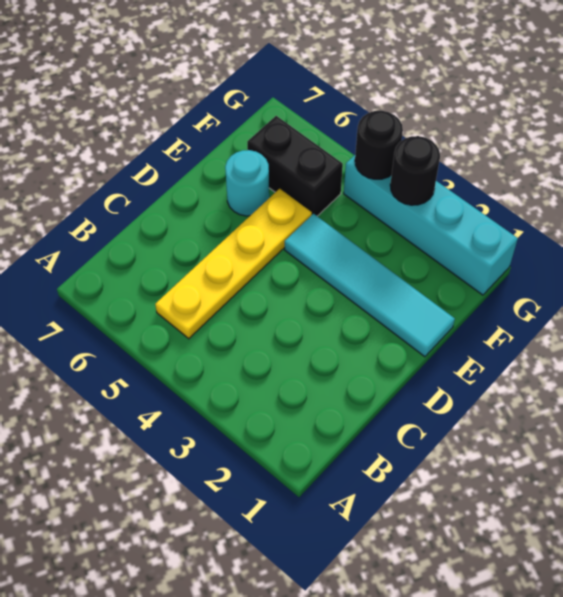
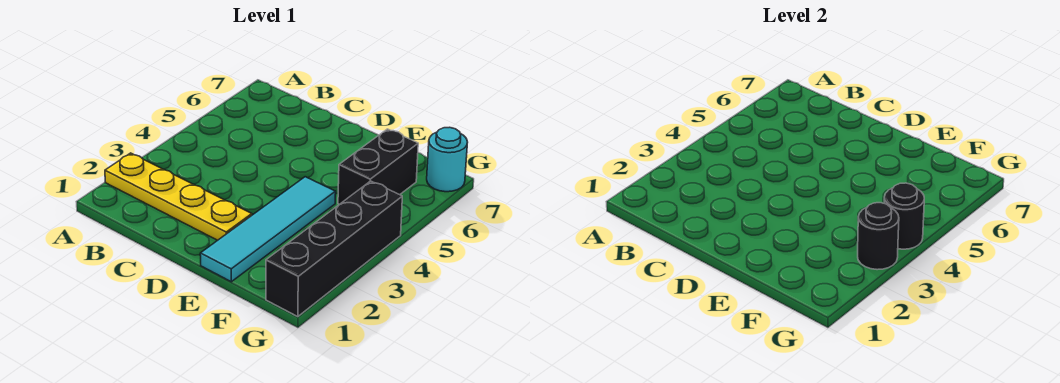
yellow plate B5:E5 level 1 -> yellow plate A2:D2 level 1
cyan round brick E6 level 1 -> cyan round brick G7 level 1
cyan brick G1:G4 level 1 -> black brick G1:G4 level 1

